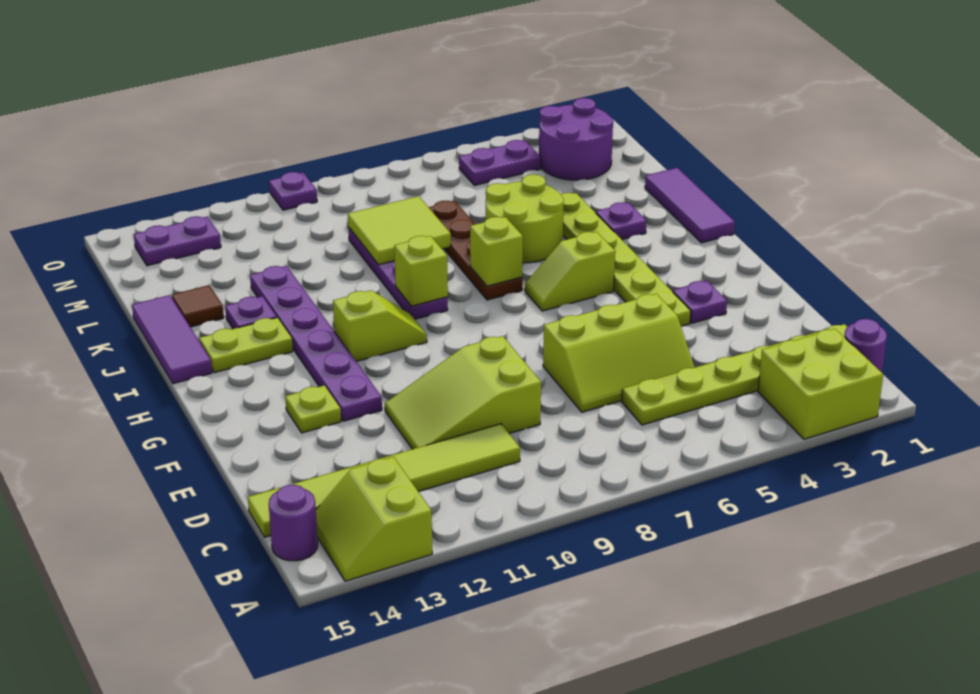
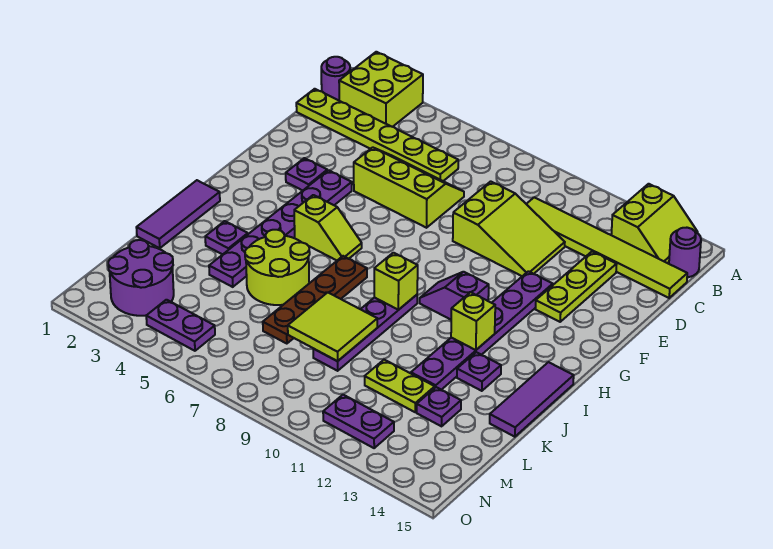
lime plate F4:K4 level 1 -> purple plate F4:K4 level 1
lime plate F13 level 1 -> lime plate D13:F13 level 1
lime slope H10:H11 level 1 top 11 -> purple slope H10:H11 level 1 top 11
lime brick I7 level 2 -> lime brick I12 level 2
lime plate I13:I14 level 1 -> lime plate L11:L12 level 1
brown tile K14 level 1 -> none
purple plate N13:N14 level 1 -> purple plate N11:N12 level 1
purple plate O10 level 1 -> purple plate L13 level 1

